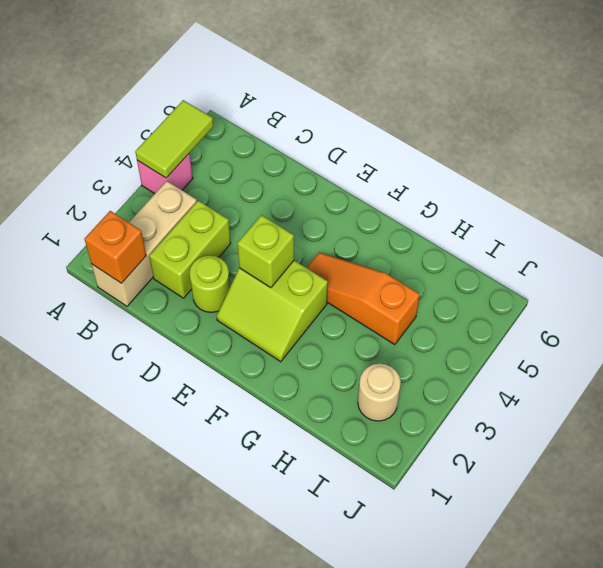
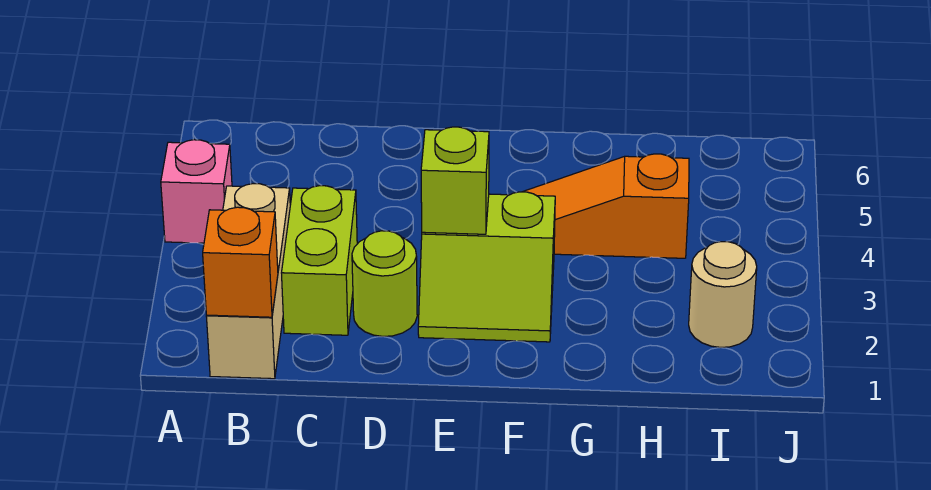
lime tile A4:A5 level 2 -> none

